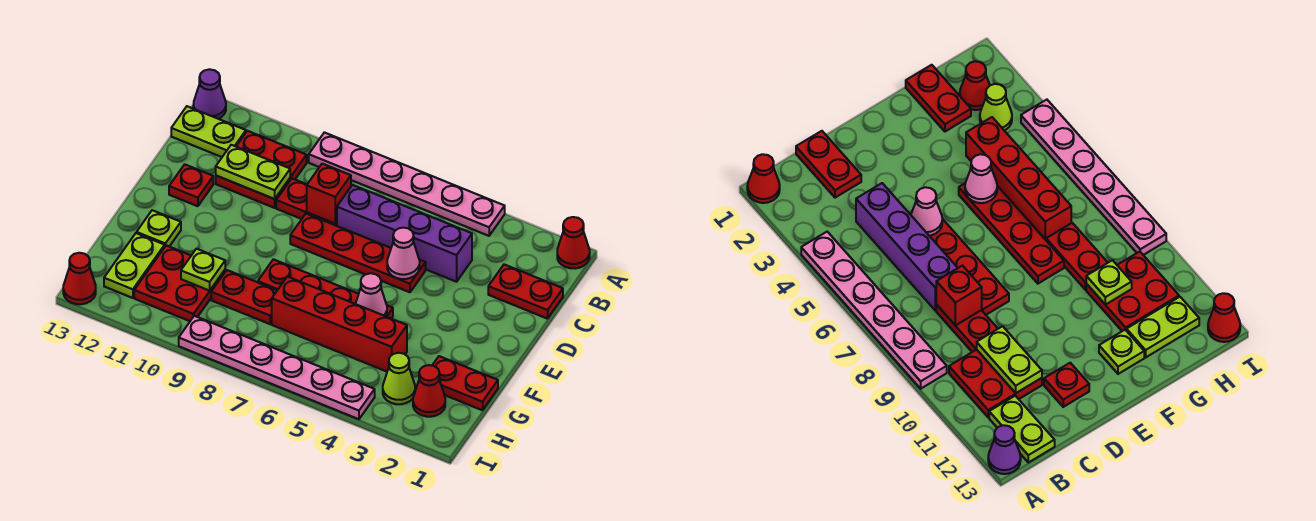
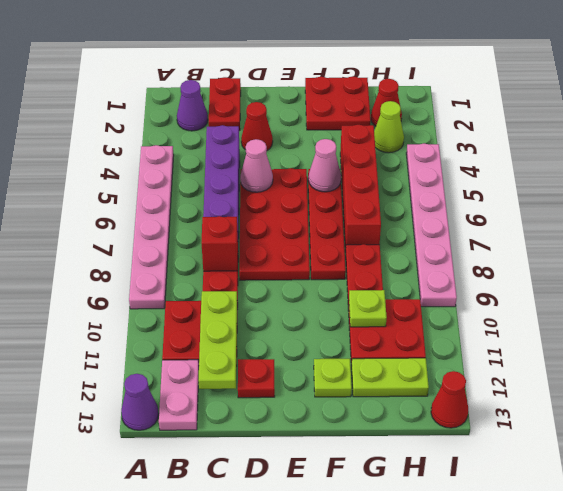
red cone A1 level 1 -> red cone D3 level 1
none -> purple cone B2 level 1
lime plate B12:B13 level 1 -> pink plate B12:B13 level 1
lime plate C10:C11 level 2 -> lime plate C10:C12 level 2
red plate D5:D8 level 1 -> red plate D5:E8 level 1
red plate G1:G2 level 1 -> red plate F1:G2 level 1

